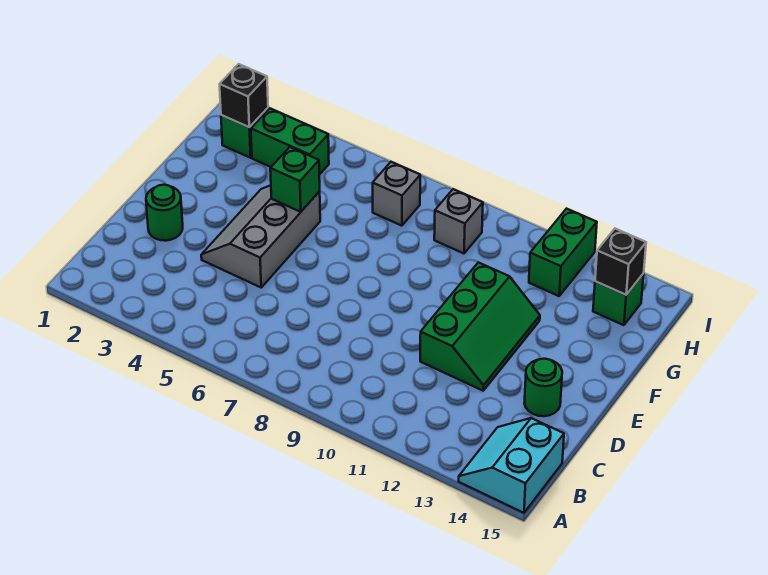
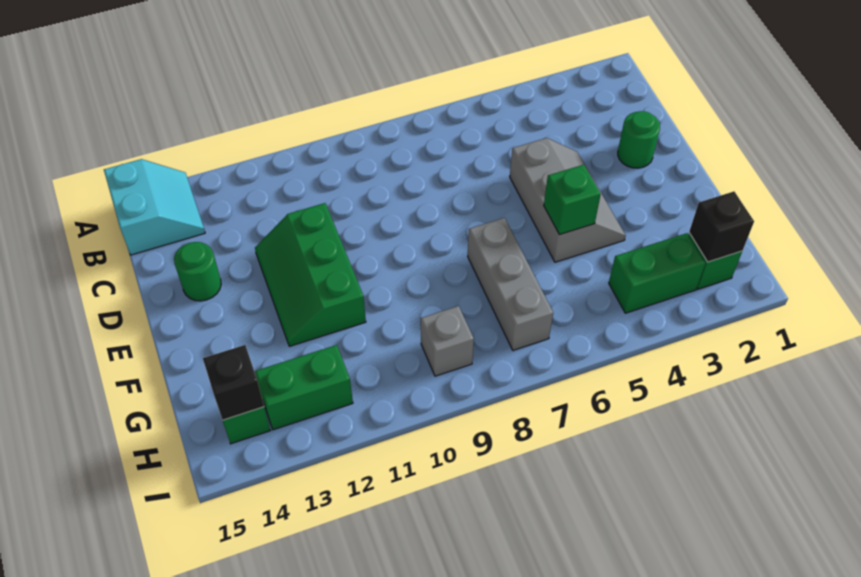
grey brick H7 level 1 -> grey brick F7:H7 level 1
green brick H12:I12 level 1 -> green brick H12:H13 level 1

